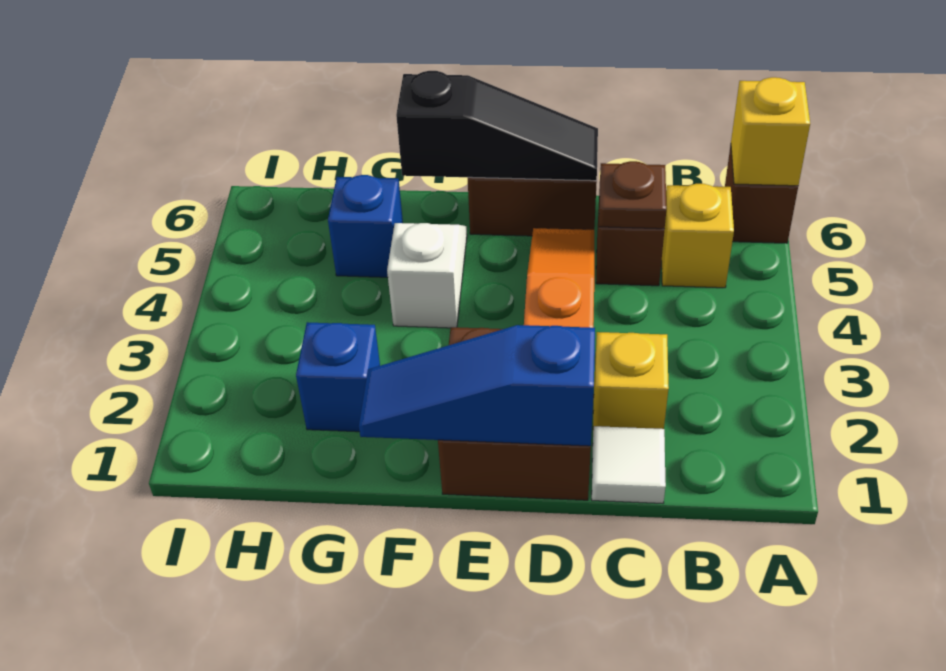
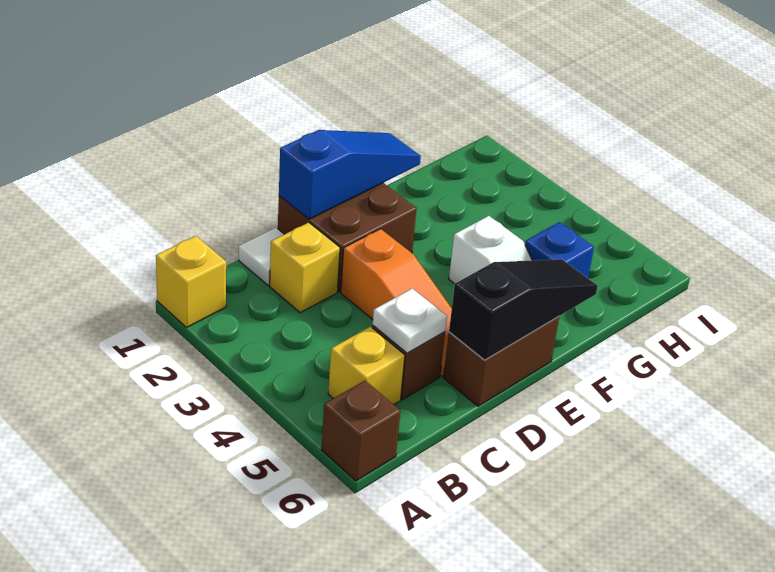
yellow brick A6 level 2 -> yellow brick A1 level 1
brown plate C5 level 2 -> white plate C5 level 2
black slope D6:F6 level 2 top F -> black slope D6:F6 level 2 top D
blue brick G2 level 1 -> none

